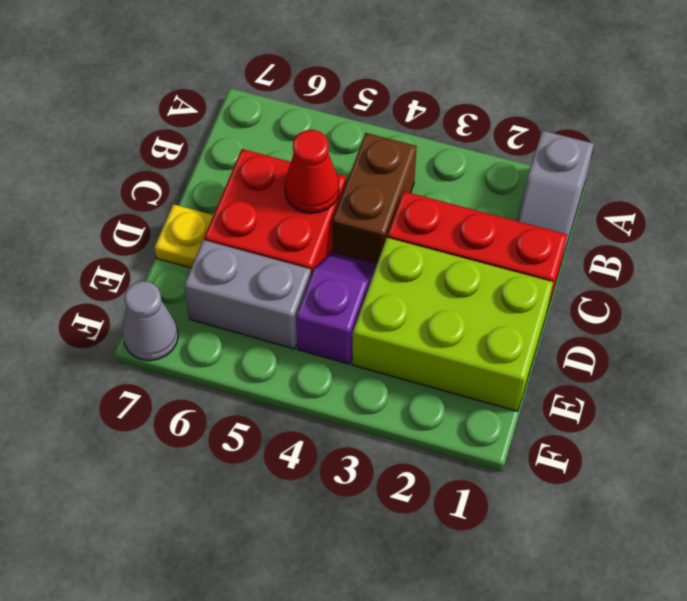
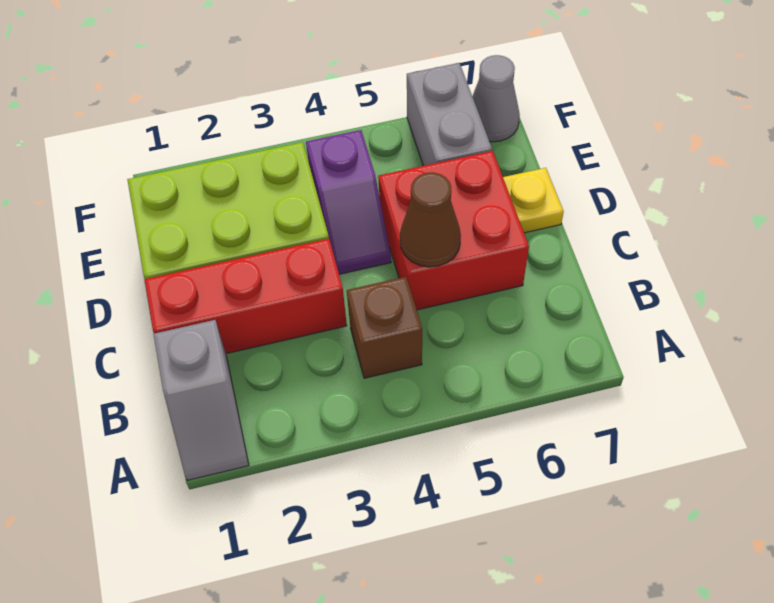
grey slope A1:B1 level 1 top A -> grey slope A1:B1 level 1 top B
brown brick B4:C4 level 1 -> brown brick B4 level 1
red cone C5 level 2 -> brown cone C5 level 2
grey brick E5:E6 level 1 -> grey brick E6:F6 level 1

